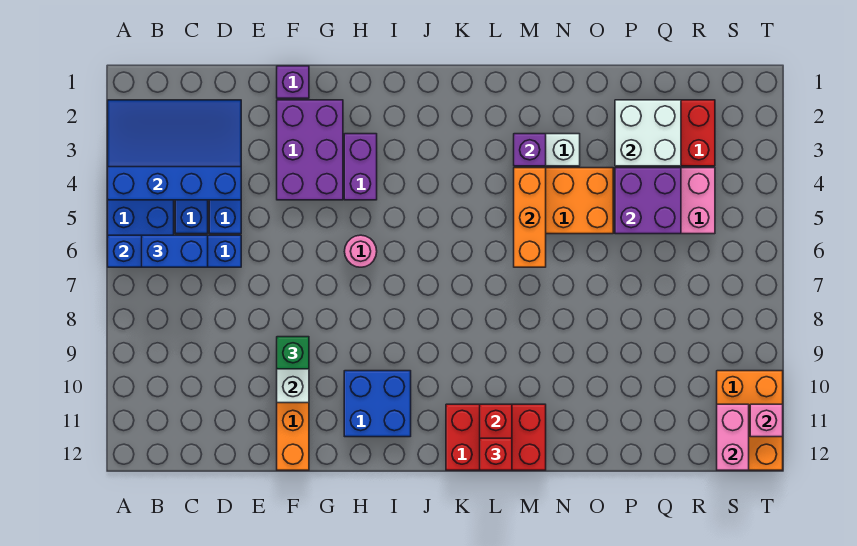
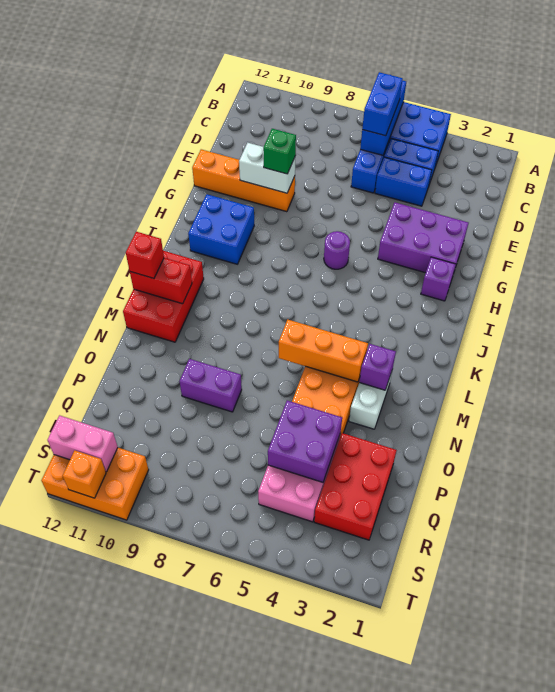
blue slope A2:D4 level 2 top 4 -> none
purple brick F1 level 1 -> purple brick H2 level 1
purple brick H3:H4 level 1 -> purple brick O8:O9 level 1
pink round brick H6 level 1 -> purple round brick H6 level 1
white brick P2:Q3 level 2 -> none
pink brick T11 level 2 -> orange brick T11 level 2

